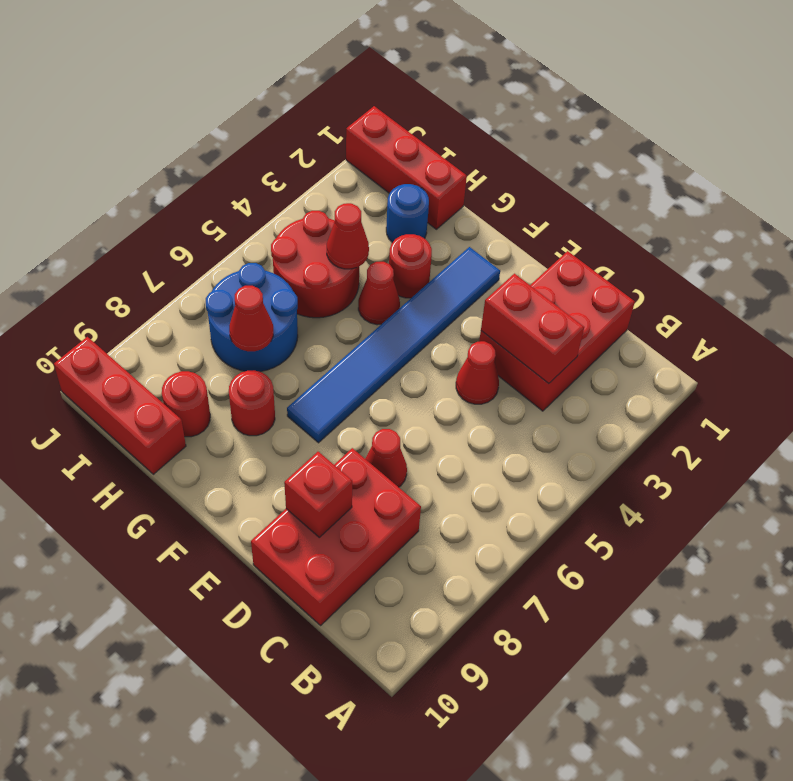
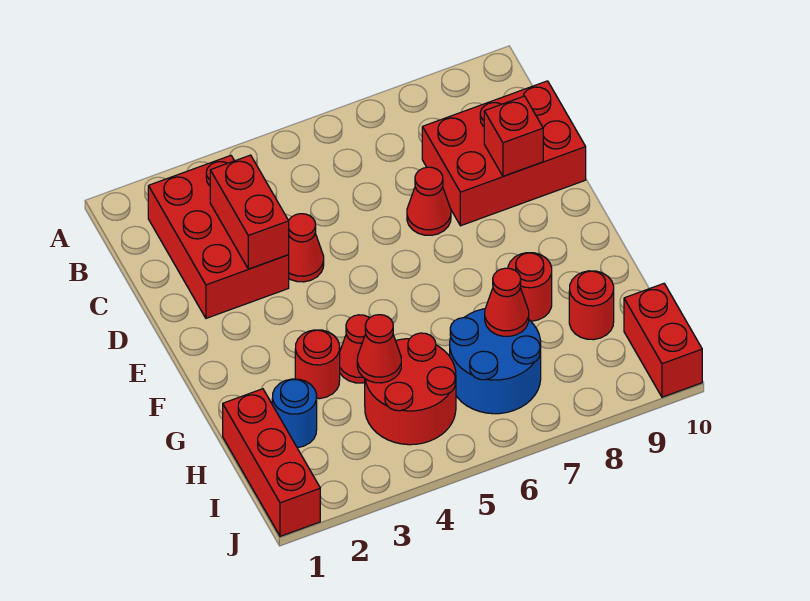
red brick C1:D3 level 1 -> red brick B2:D3 level 1
blue tile F2:F7 level 1 -> none
red brick H10:J10 level 1 -> red brick I10:J10 level 1

